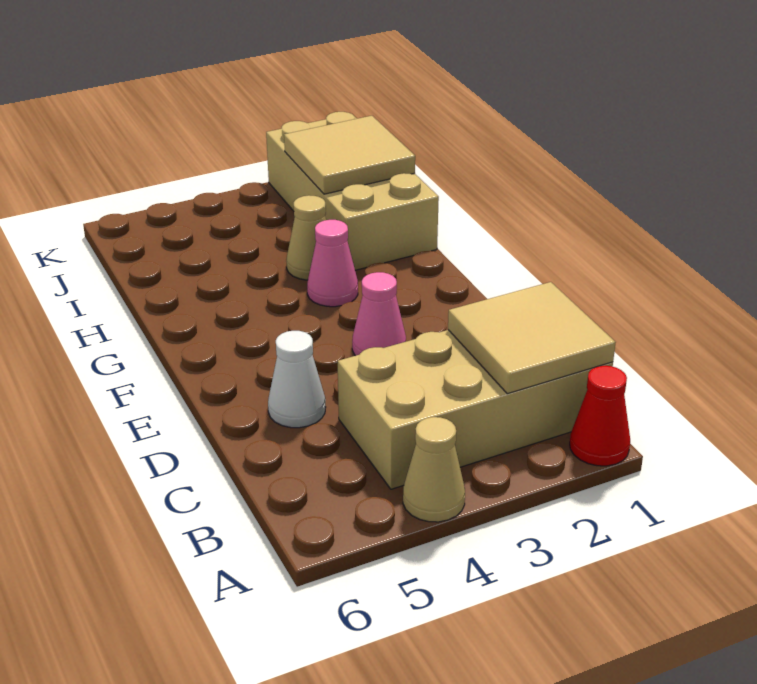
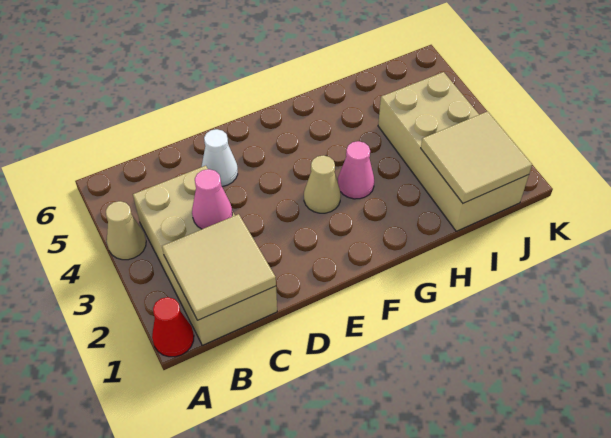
pink cone E3 level 1 -> pink cone C3 level 2
tan brick H1:K2 level 1 -> tan brick I1:J4 level 1
tan cone H3 level 1 -> tan cone F3 level 1

